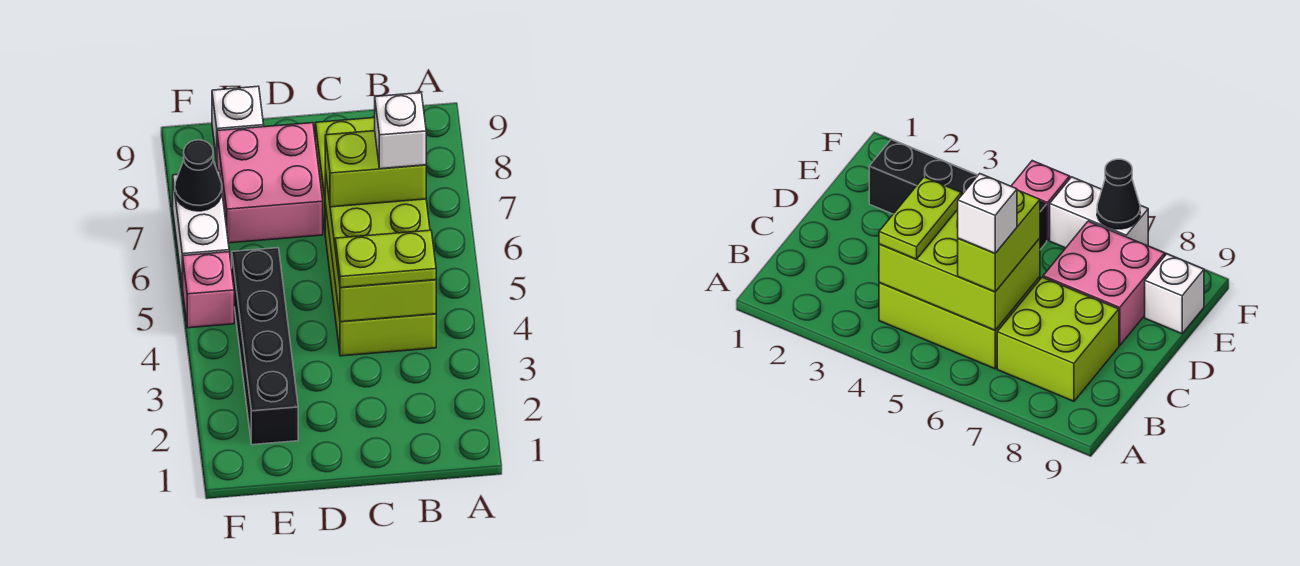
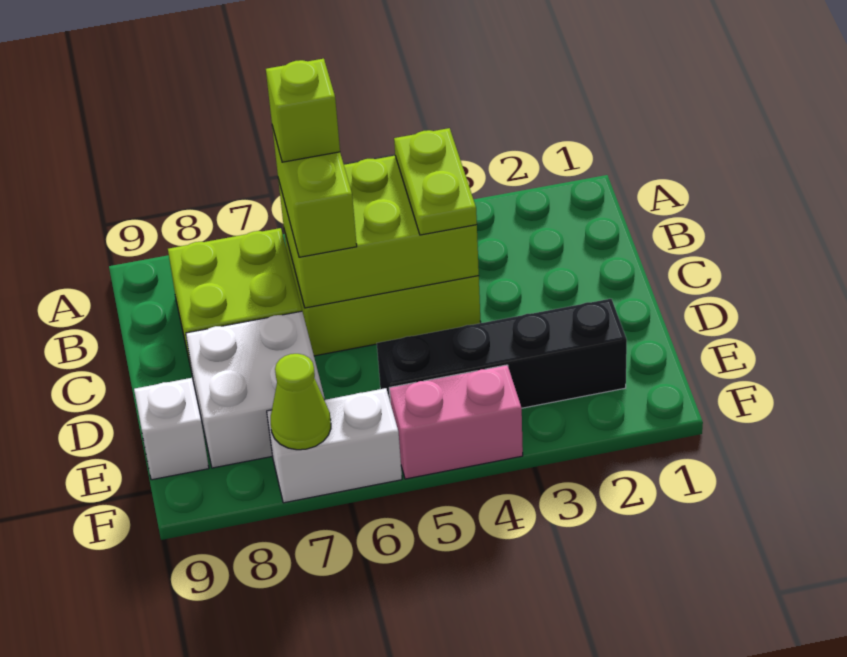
white brick B6 level 4 -> lime brick B6 level 4
pink brick D7:E8 level 1 -> white brick D7:E8 level 1
pink brick F5 level 1 -> pink brick F4:F5 level 1
black cone F7 level 2 -> lime cone F7 level 2

